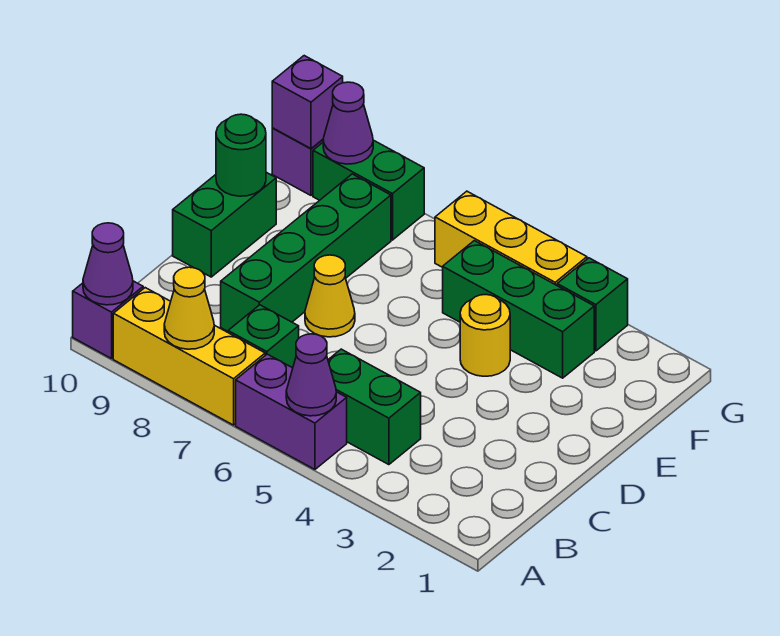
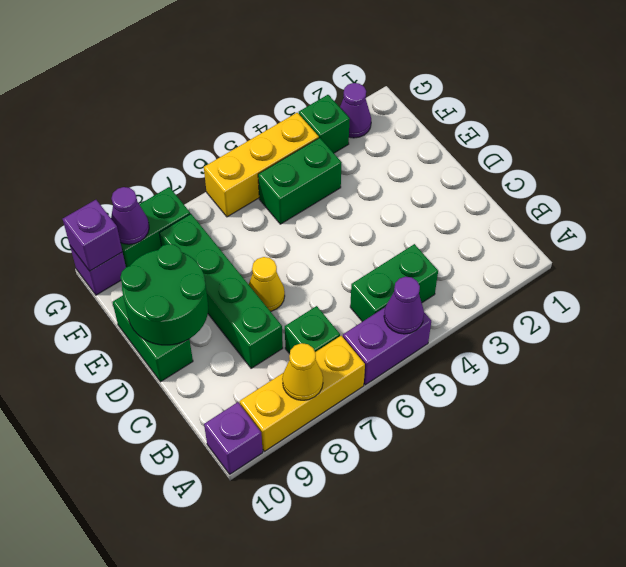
purple cone A10 level 2 -> purple cone G2 level 1
yellow round brick E4 level 1 -> none
green round brick E10 level 2 -> green round brick D9:E10 level 2
green brick F3:F5 level 1 -> green brick F4:F5 level 1

